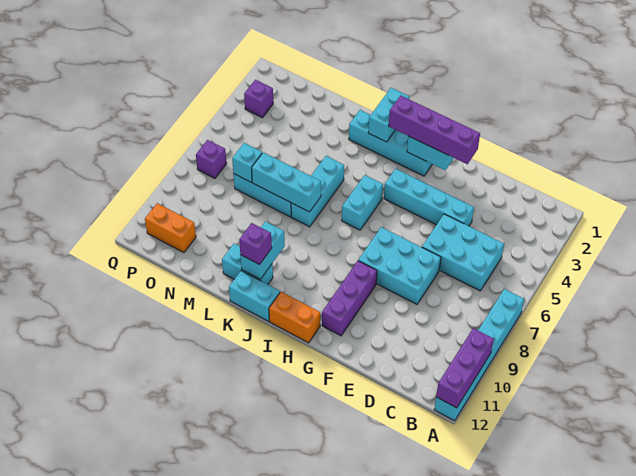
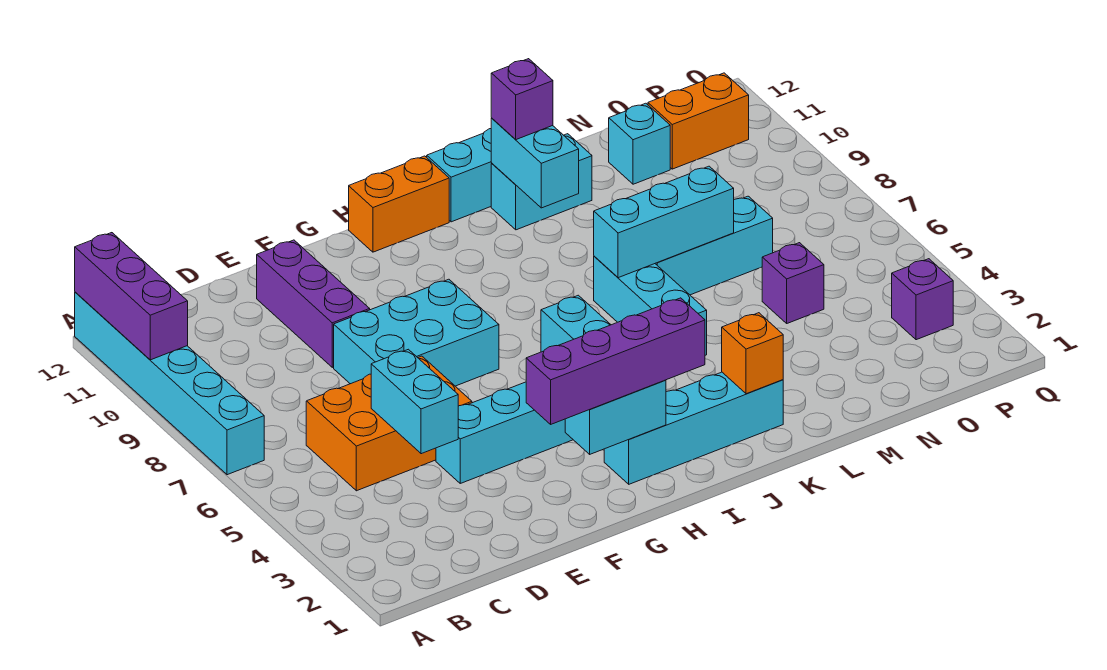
cyan brick C5:E6 level 1 -> orange brick C5:E6 level 1
purple brick G9:G11 level 1 -> purple brick E9:E11 level 1
cyan brick J1:J2 level 2 -> cyan brick D4:D5 level 2
none -> orange brick K2 level 2
cyan brick N7 level 2 -> cyan brick N11 level 1
purple brick P7 level 1 -> purple brick N5 level 1

